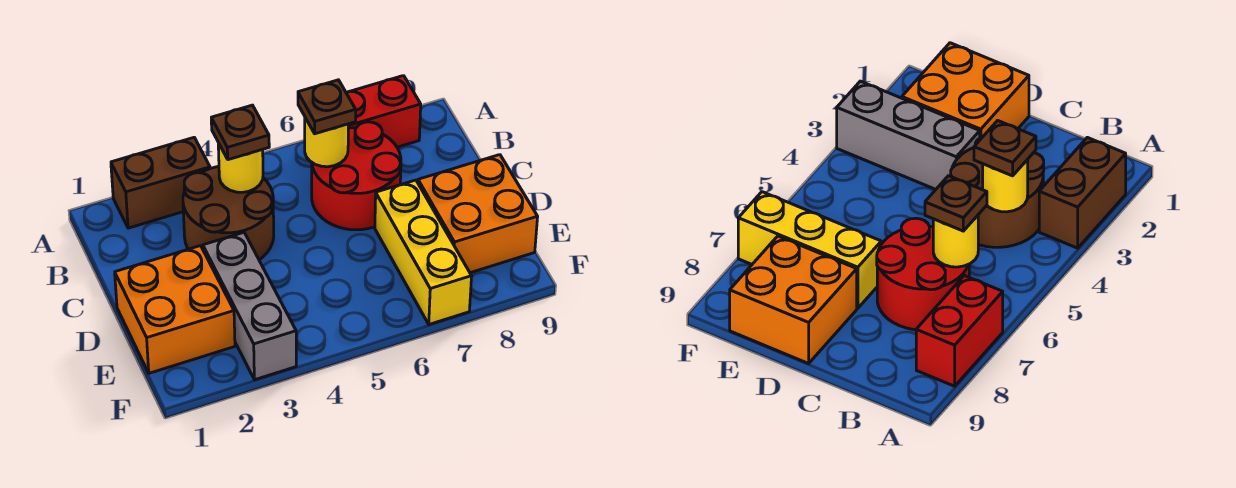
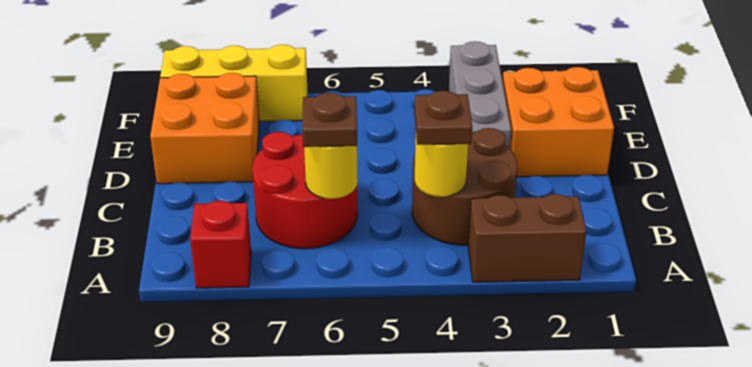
red brick A7:A8 level 1 -> red brick A8 level 1
yellow brick D7:F7 level 1 -> yellow brick F7:F9 level 1

